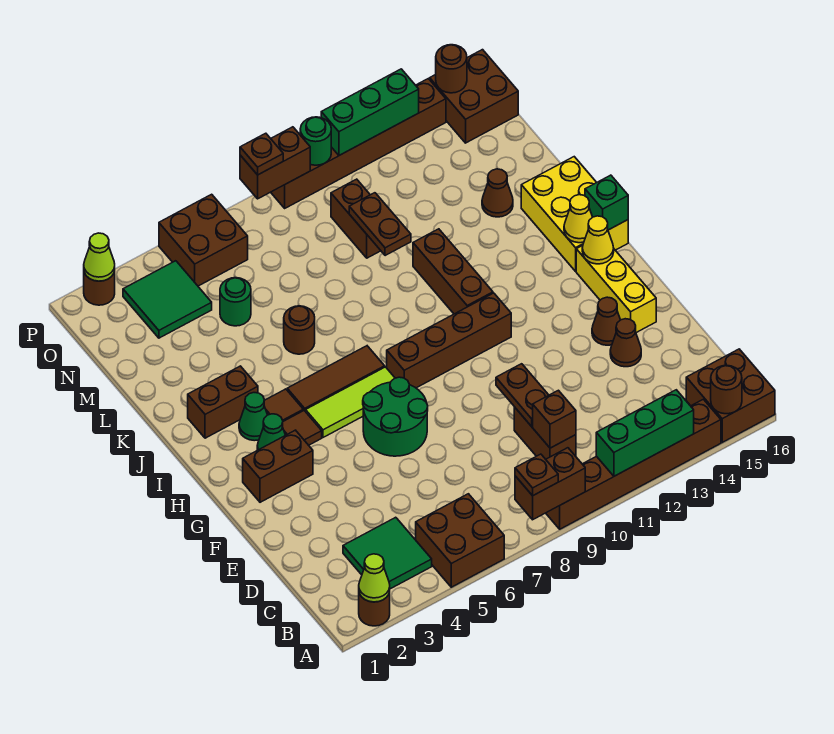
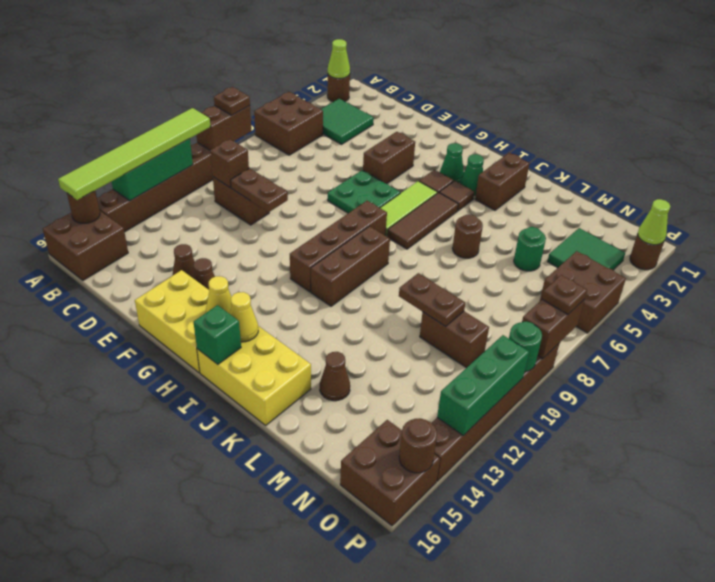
none -> lime tile A10:A15 level 3
green round brick F6:G7 level 1 -> green plate F6:G7 level 1
yellow brick F15:H15 level 1 -> yellow brick F15:H16 level 1
brown brick G2:G3 level 1 -> brown brick F4:F5 level 1
brown brick I11:K11 level 1 -> brown brick I9:I11 level 1

